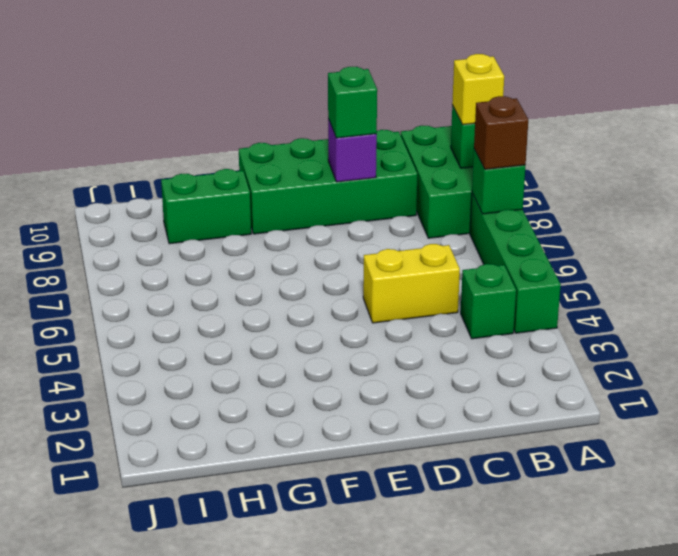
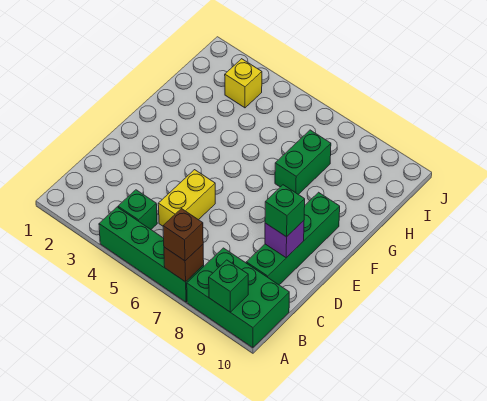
green brick A7 level 2 -> brown brick A7 level 2
yellow brick A9 level 3 -> yellow brick I3 level 1
green brick C9:F10 level 1 -> green brick C9:F9 level 1
green brick G9:H9 level 1 -> green brick G7:H7 level 1

